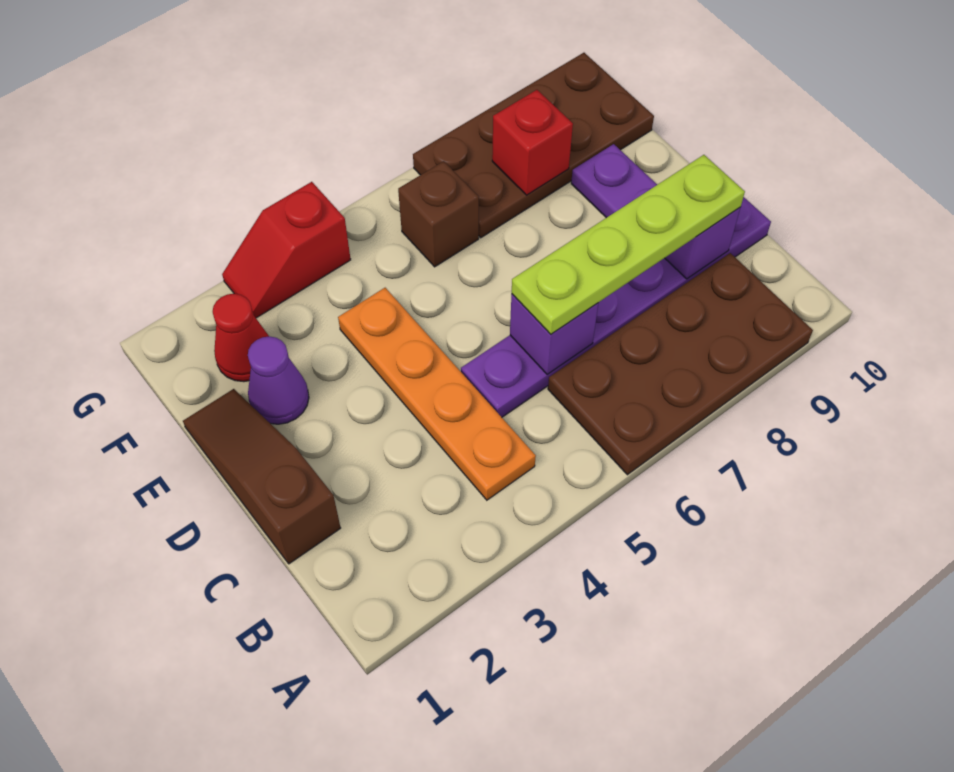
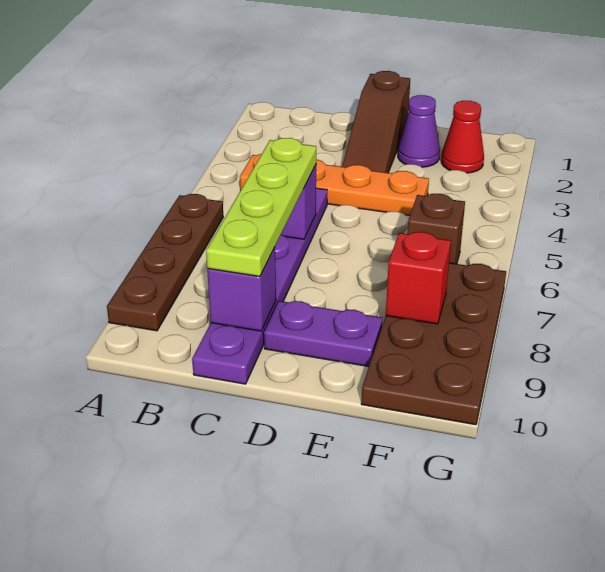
brown plate A6:B9 level 1 -> brown plate A6:A9 level 1
brown slope C1:E1 level 1 top C -> brown slope D1:D3 level 1 top 1
red slope G3:G4 level 1 top 4 -> none

